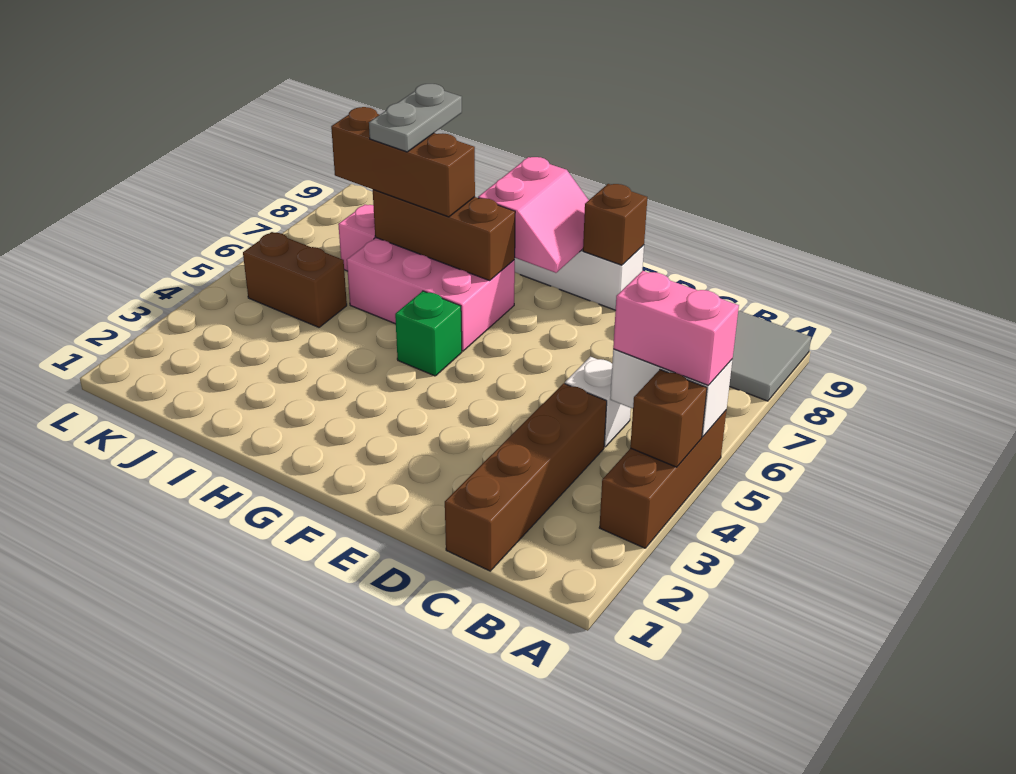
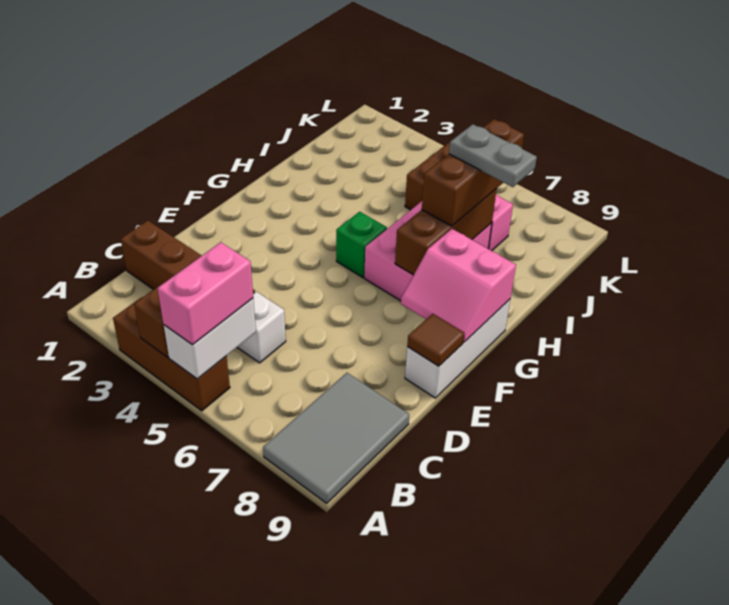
brown brick E9 level 2 -> brown tile E9 level 2

